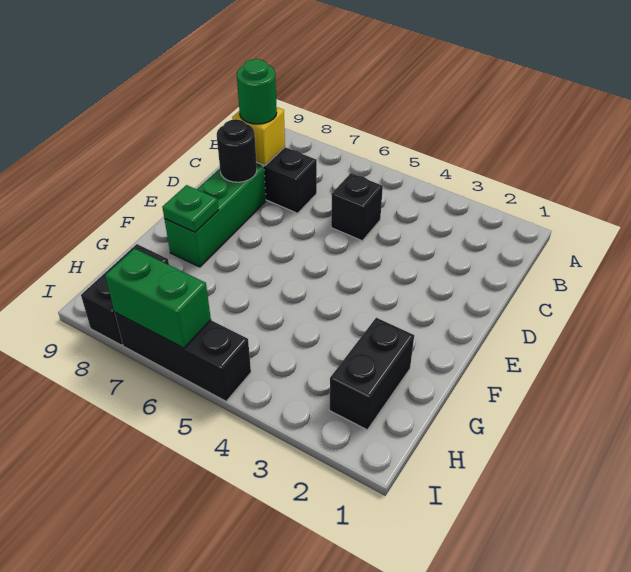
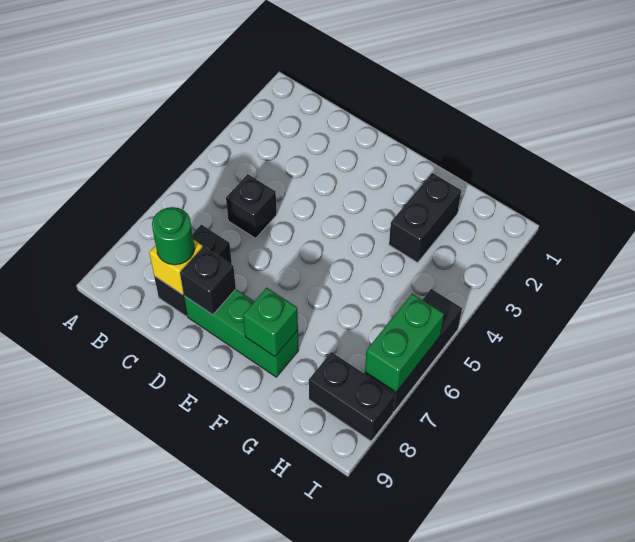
black round brick D8 level 2 -> black brick D8 level 2
green plate F8 level 2 -> green brick F8 level 2
black brick G2:H2 level 1 -> black brick G2:G3 level 1

